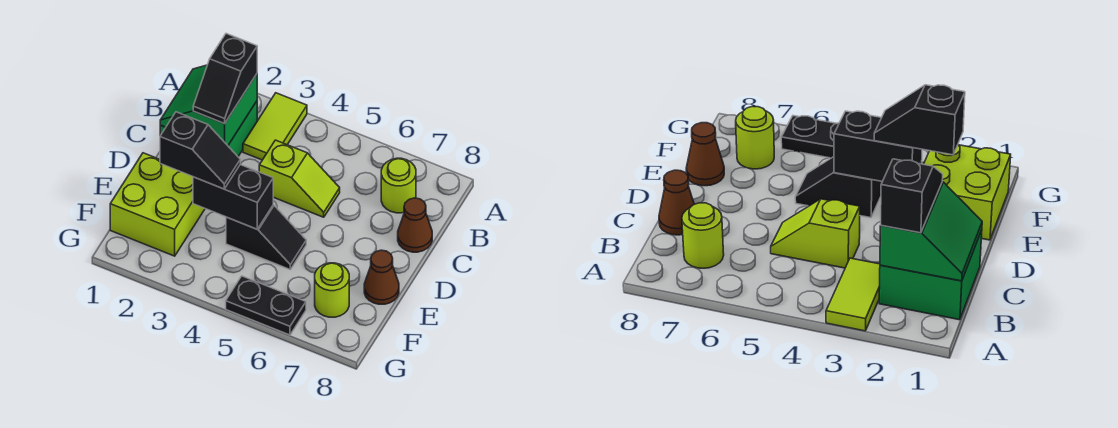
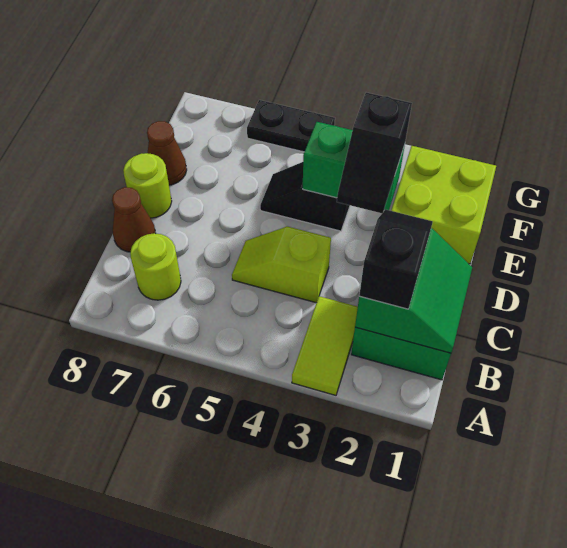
black slope E2:E3 level 3 top 2 -> black slope D3:E3 level 3 top E
black brick E3:E4 level 2 -> green brick E3:E4 level 2
lime round brick F7 level 1 -> lime round brick D8 level 1

